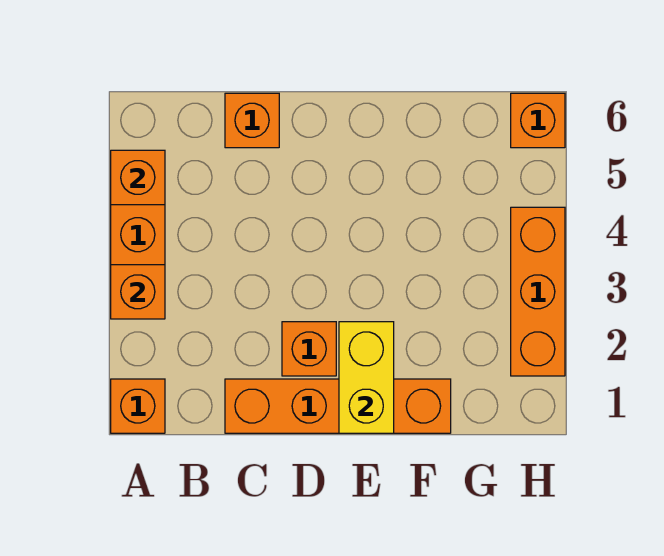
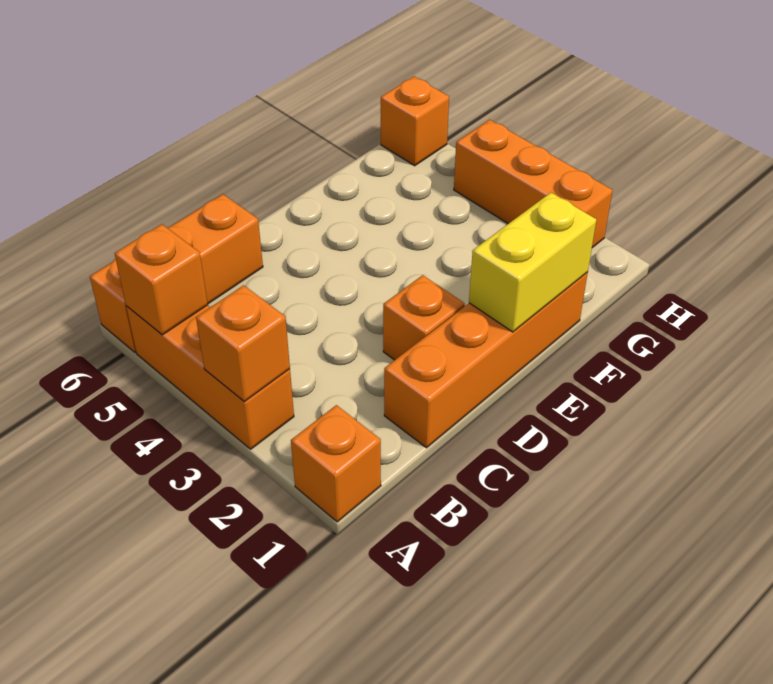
orange brick C6 level 1 -> orange brick A6:C6 level 1
yellow brick E1:E2 level 2 -> yellow brick E1:F1 level 2

